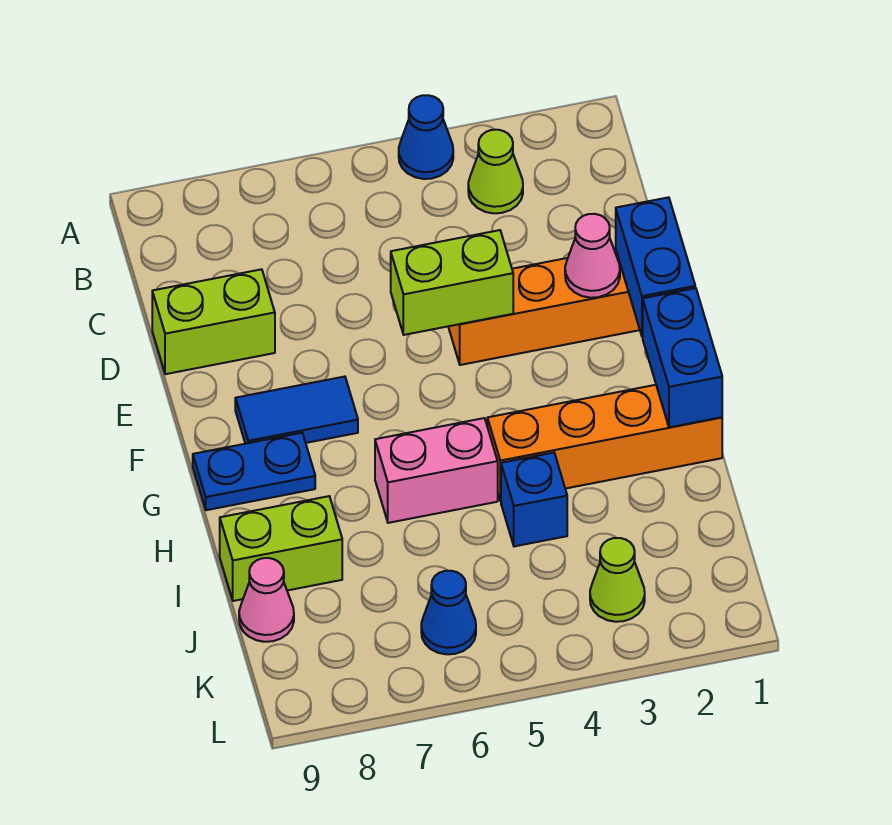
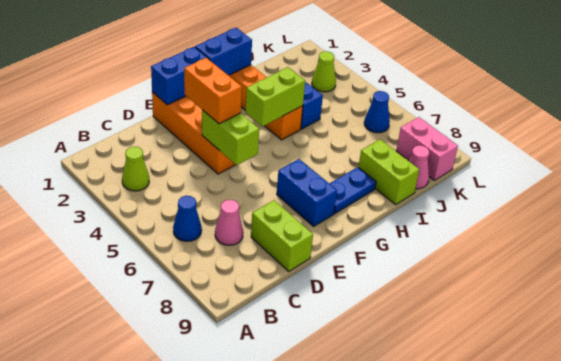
blue cone A4 level 1 -> blue cone B6 level 1
pink cone E2 level 2 -> pink cone C7 level 1
none -> orange brick E3:E4 level 3
blue tile F7:F8 level 1 -> blue brick F7:F8 level 1
none -> lime brick G4:H4 level 2
blue plate G8:G9 level 1 -> blue plate G8:H8 level 1
pink brick H5:H6 level 1 -> pink brick K8:K9 level 1

